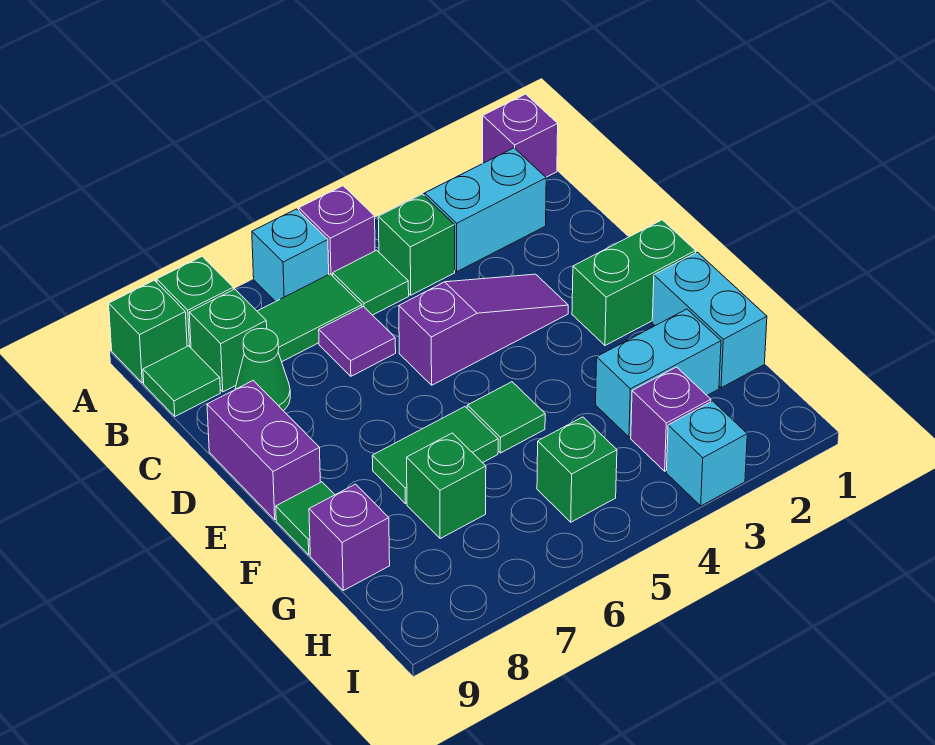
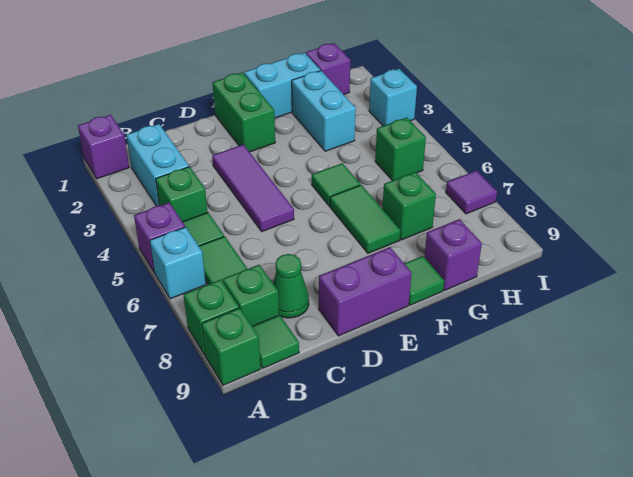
purple tile C6 level 1 -> purple tile I7 level 1
purple slope D3:D5 level 1 top 5 -> purple tile D3:D5 level 1
purple brick H3 level 1 -> purple brick H1 level 1

